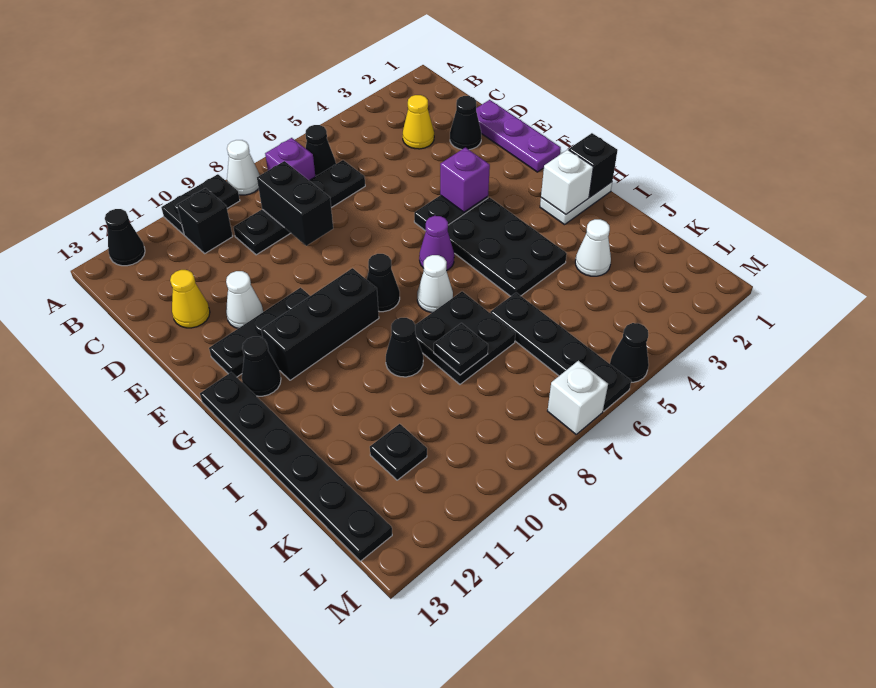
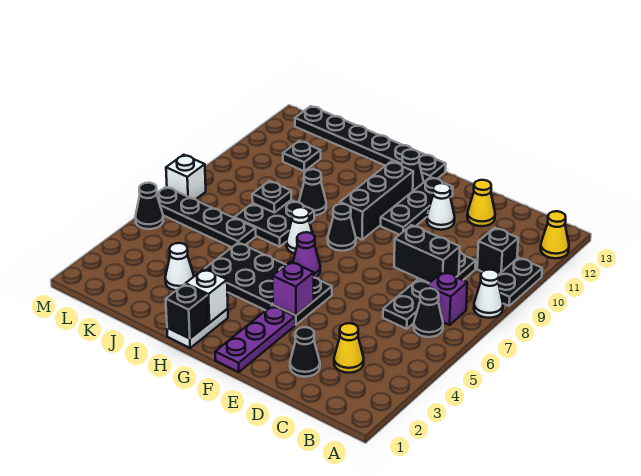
black cone A12 level 1 -> yellow cone A12 level 1
purple plate D1:F1 level 1 -> purple plate F1:F3 level 1

